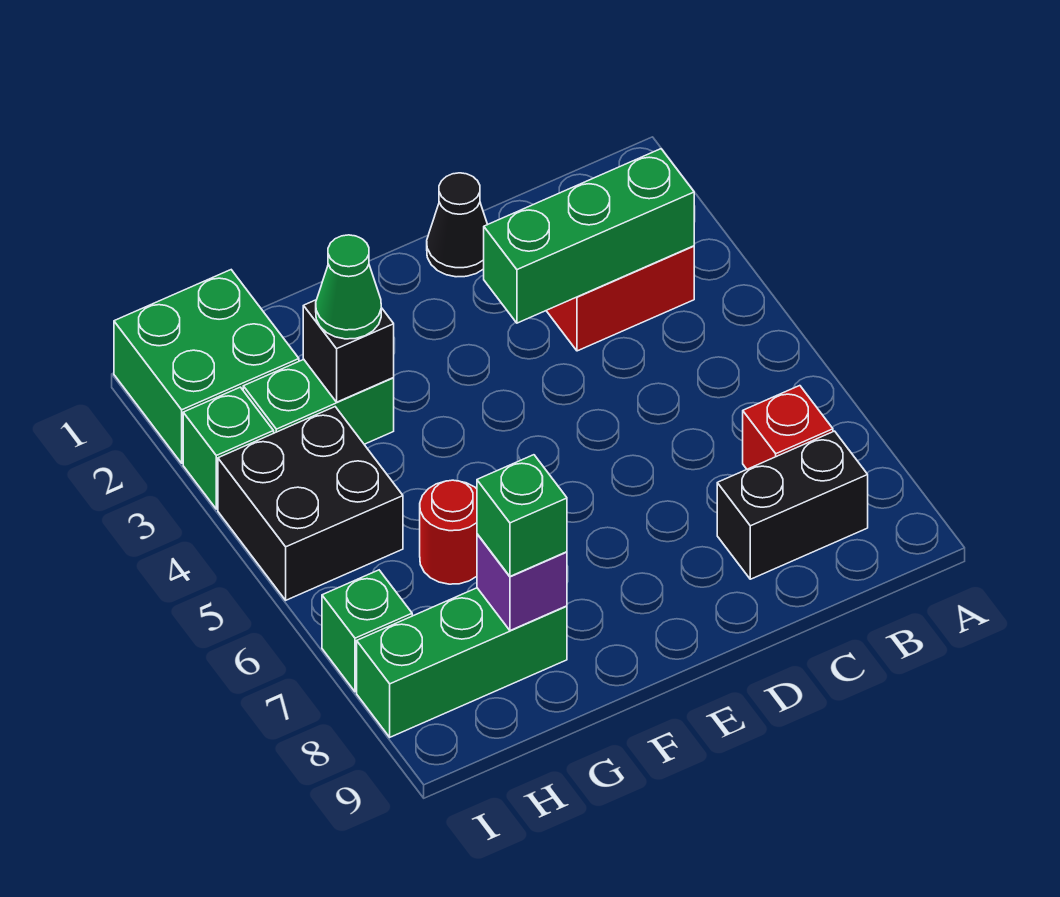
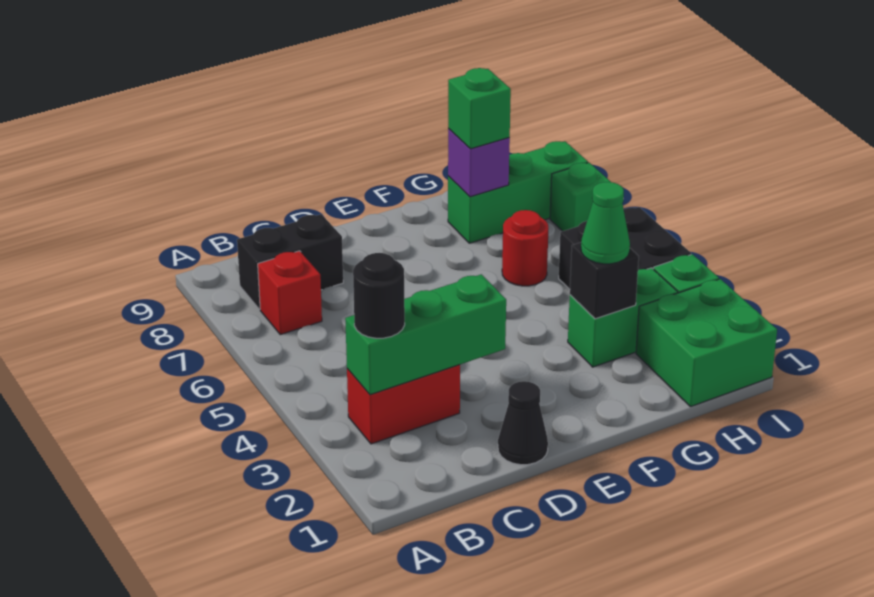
none -> black round brick B3 level 3

